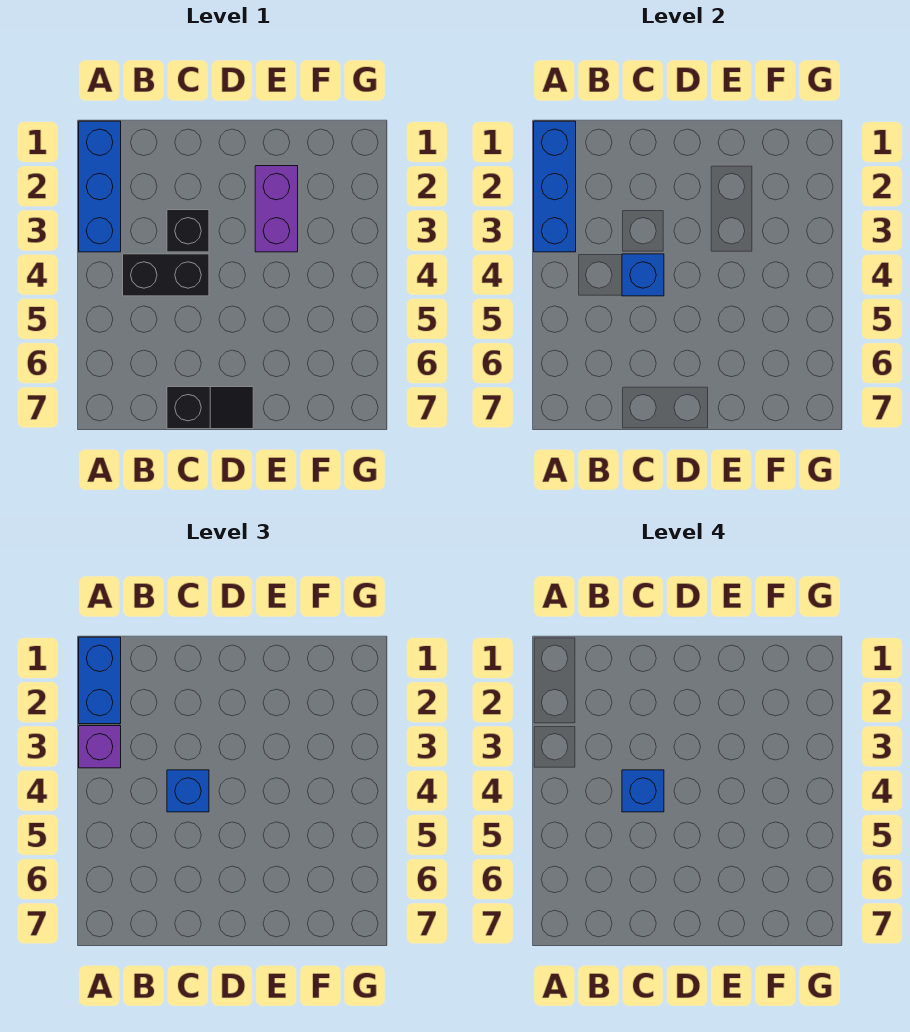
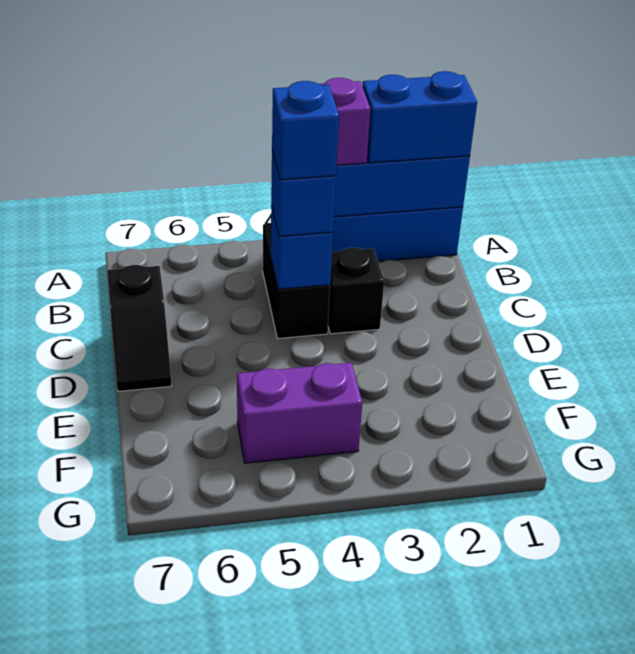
purple brick E2:E3 level 1 -> purple brick F4:F5 level 1

